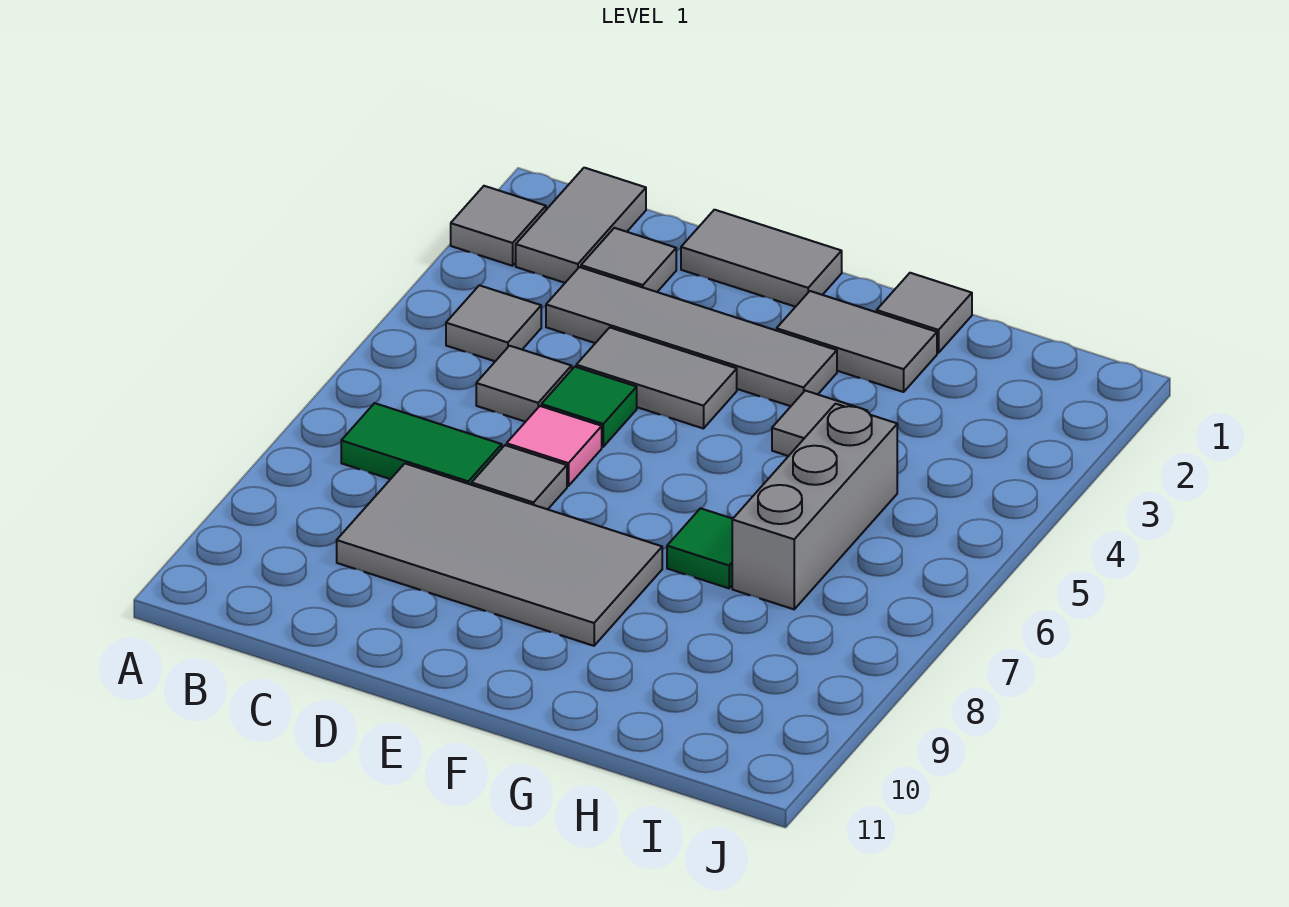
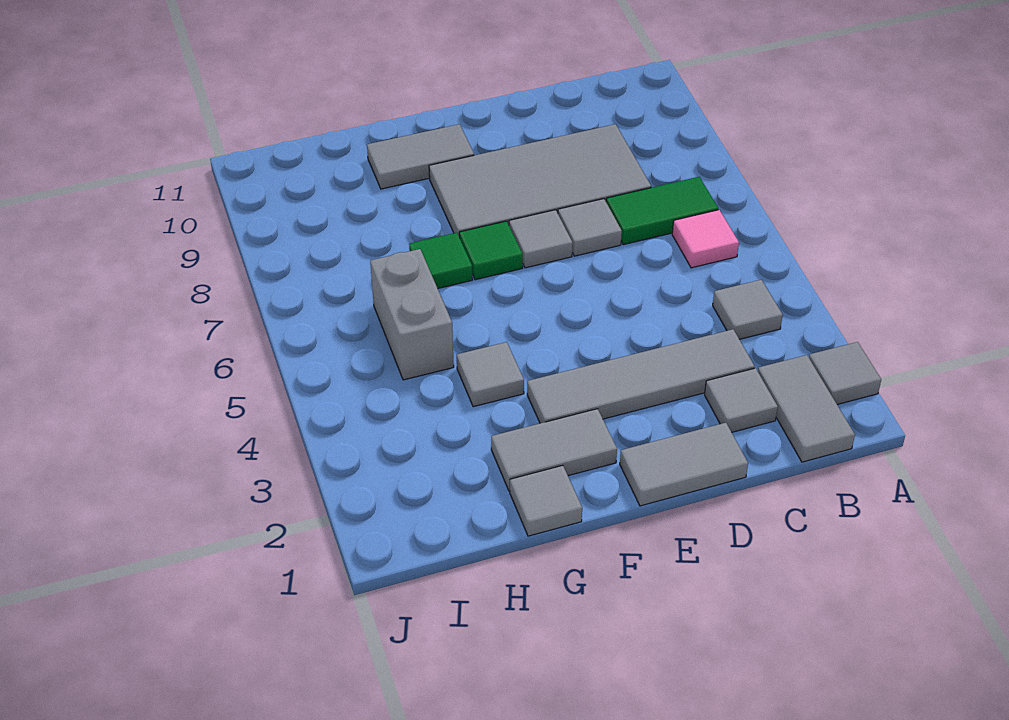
grey tile C5 level 1 -> grey tile E7 level 1
grey tile D4:E4 level 1 -> grey tile F10:G10 level 1
green tile D5 level 1 -> green tile F7 level 1
pink tile D6 level 1 -> pink tile B6 level 1
grey brick H5:H7 level 1 -> grey brick H5:H6 level 1

